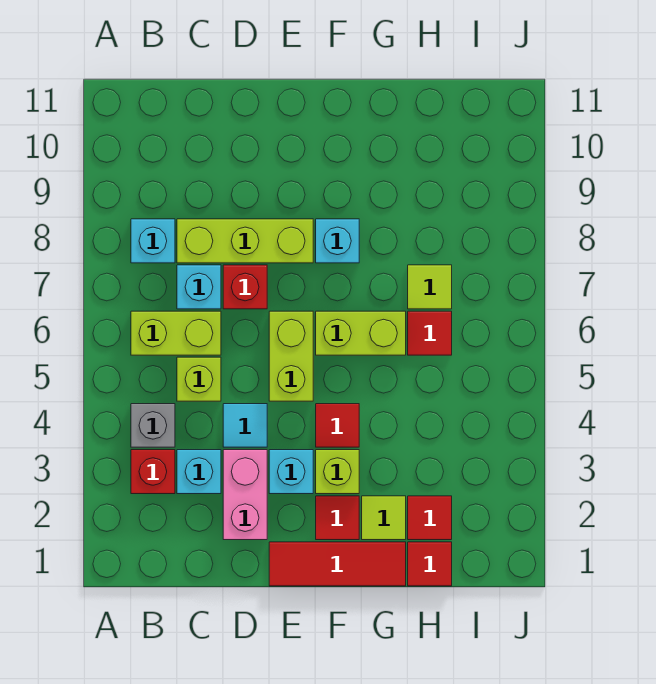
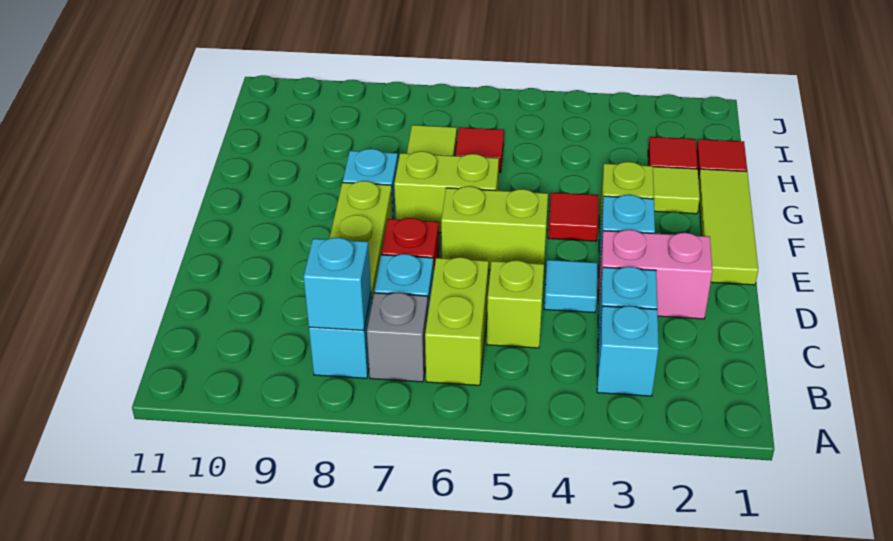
red brick B3 level 1 -> cyan brick B3 level 1
grey brick B4 level 1 -> grey brick B7 level 1
none -> cyan brick B8 level 2
red tile E1:G1 level 1 -> lime tile E1:G1 level 1
red tile F2 level 1 -> none
lime brick F6:G6 level 1 -> lime brick F6:F7 level 1

